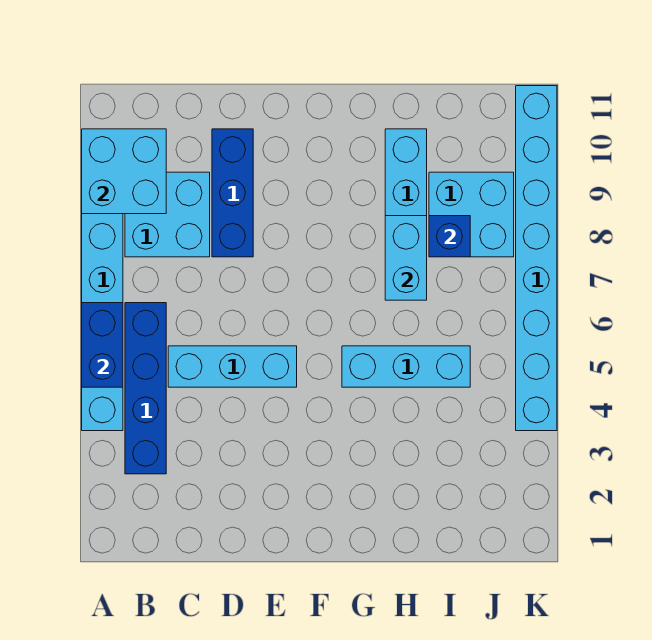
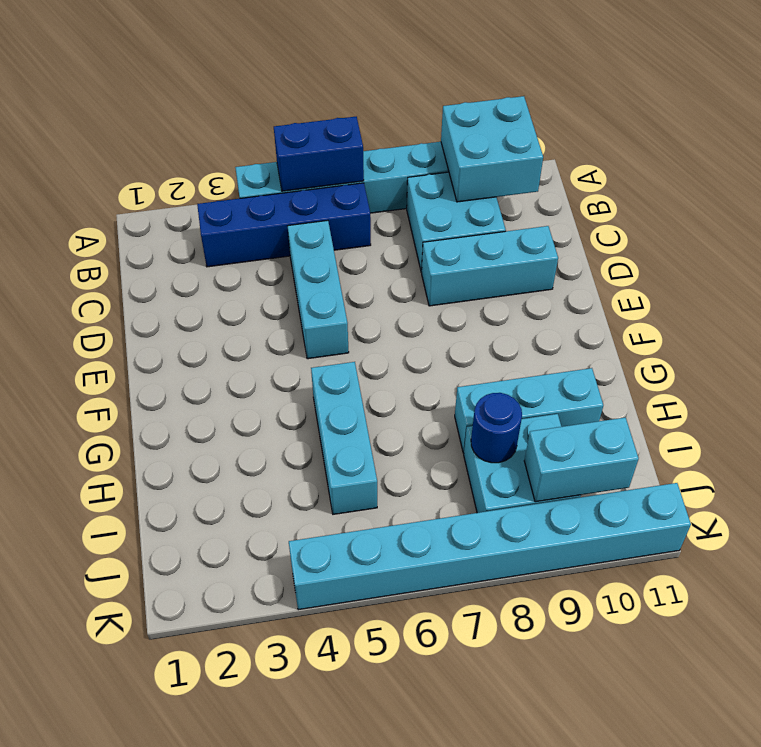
blue brick D8:D10 level 1 -> cyan brick D8:D10 level 1
cyan brick H7:H8 level 2 -> cyan brick J9:J10 level 2
blue brick I8 level 2 -> blue round brick I8 level 2

